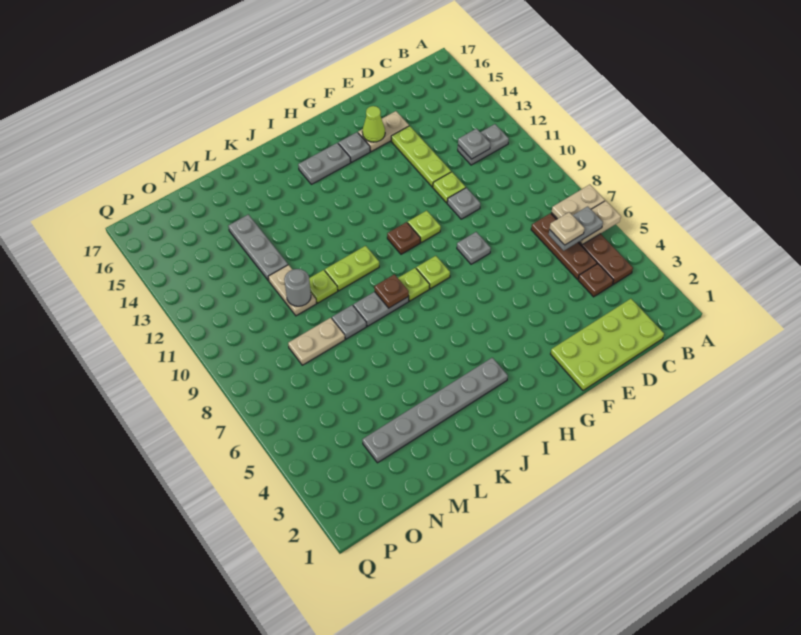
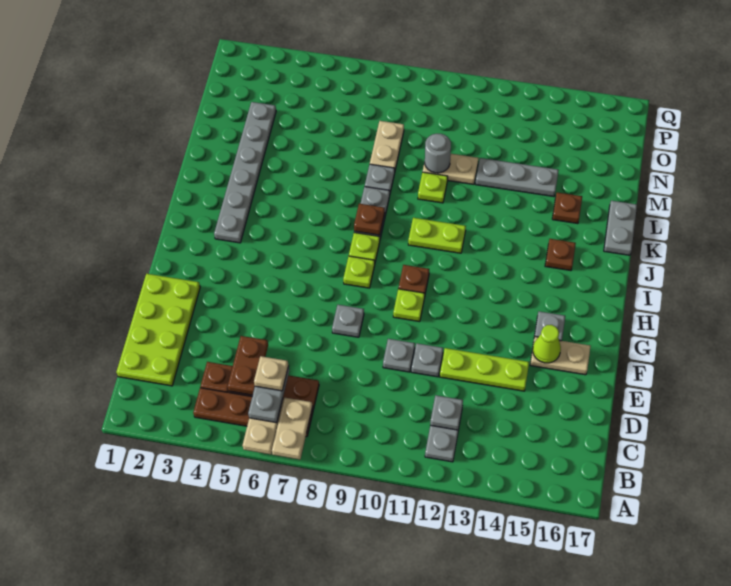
none -> brown plate C5:D5 level 2
lime plate E11 level 1 -> grey plate E11 level 1
tan plate E15:F15 level 1 -> tan plate F15:F16 level 1
grey plate H15:I15 level 1 -> grey plate K17:L17 level 1
lime plate J10:K10 level 1 -> lime plate J10:J11 level 1
none -> brown plate J15 level 1
none -> brown plate L15 level 1

